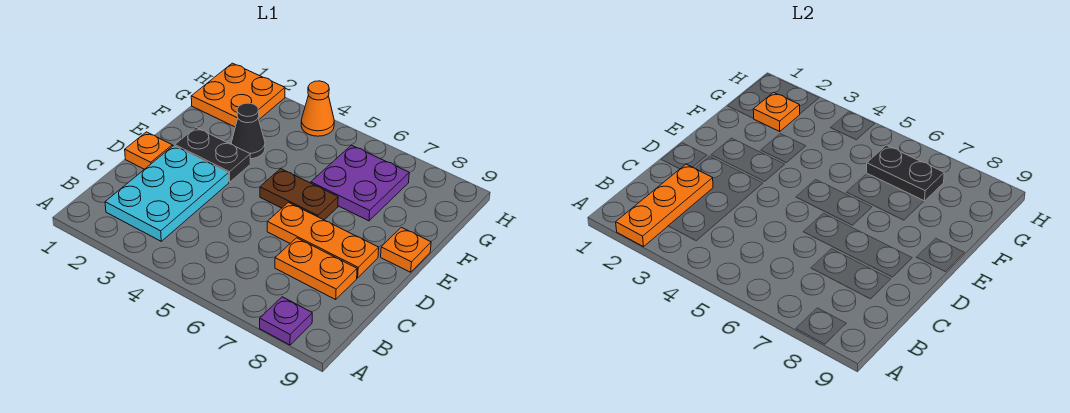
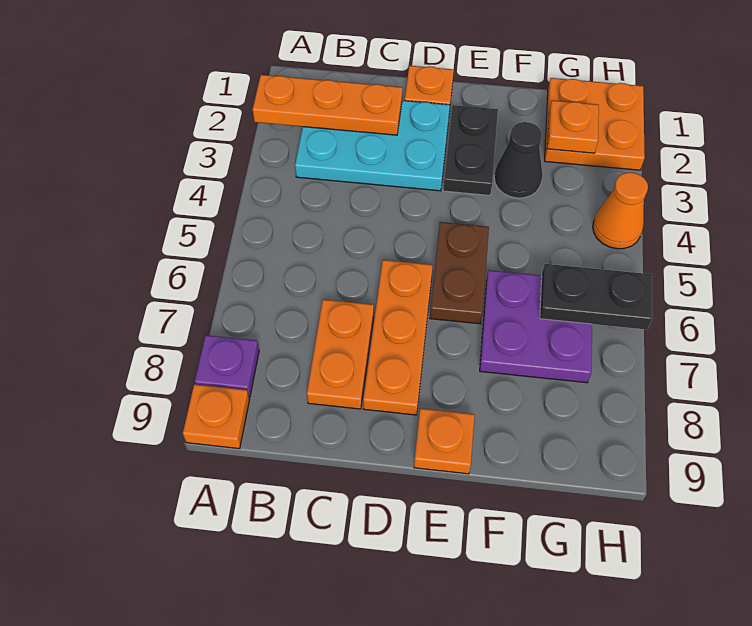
none -> orange plate A9 level 1
black plate G6:G7 level 2 -> black plate G6:H6 level 2

